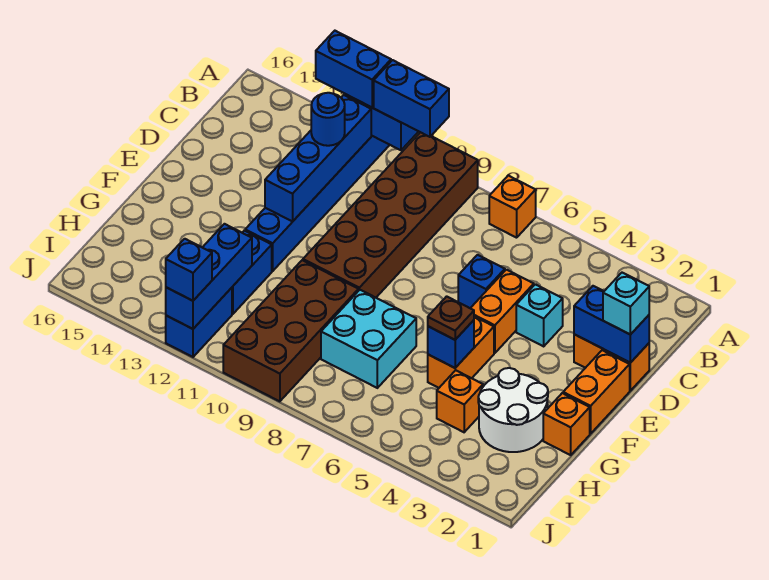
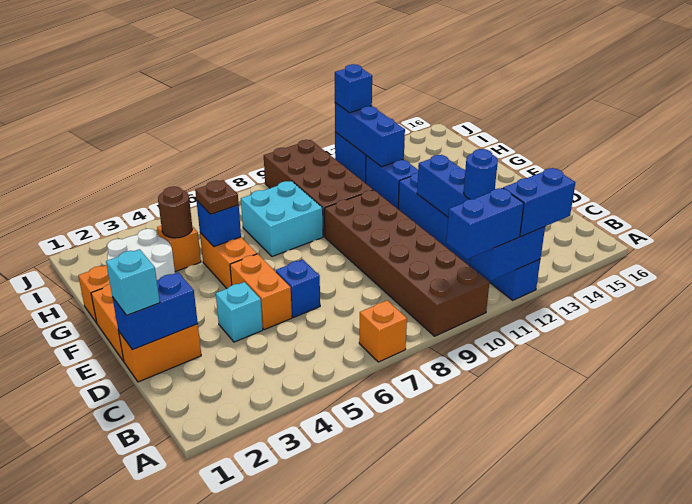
none -> brown round brick H4 level 2

